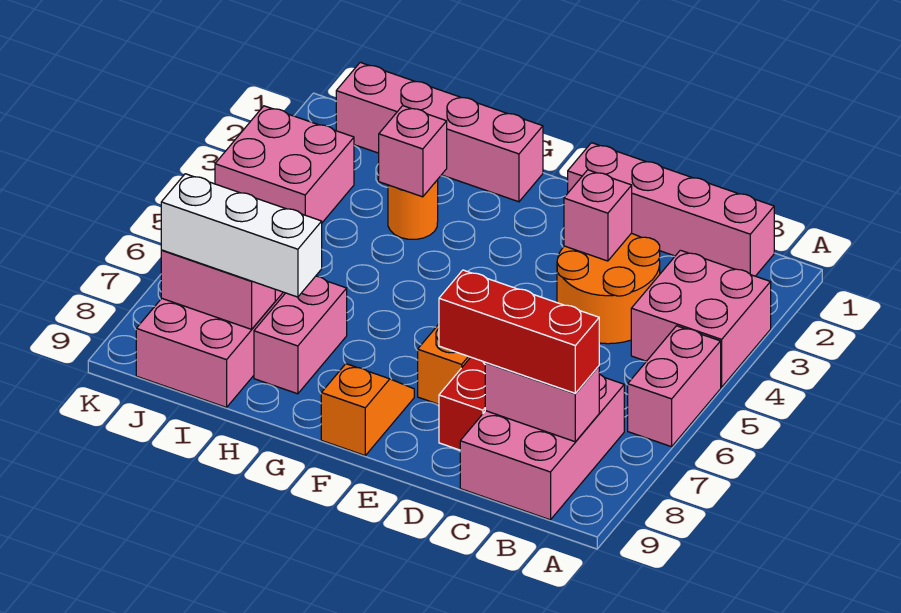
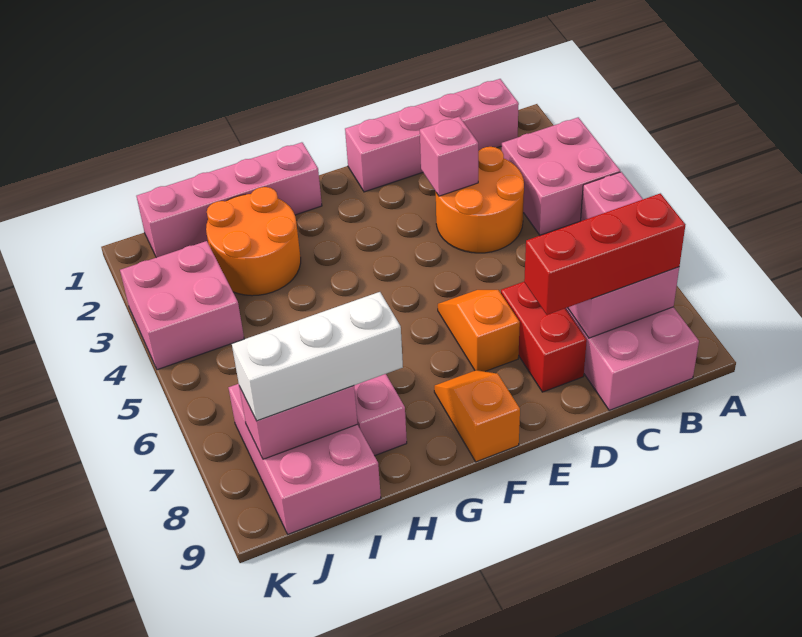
orange round brick H3 level 1 -> orange round brick H2:I3 level 1
pink brick H3 level 2 -> none

